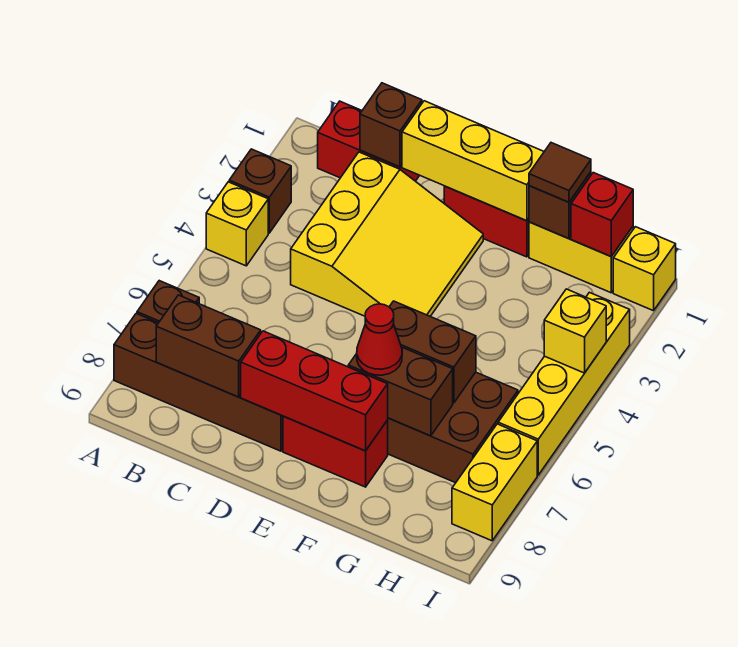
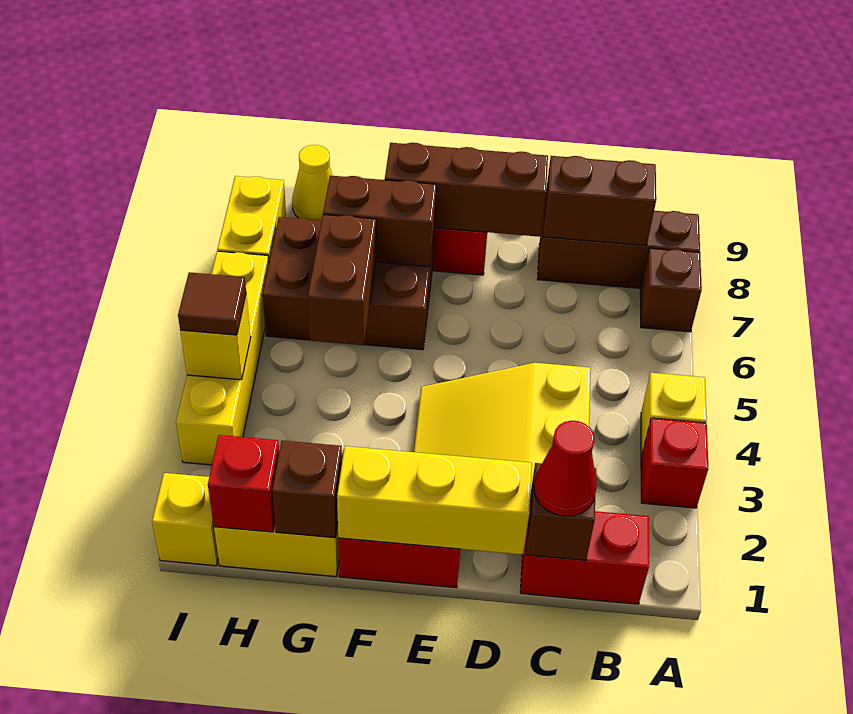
brown brick A3 level 1 -> red brick A3 level 1
brown brick A8:D8 level 1 -> brown brick A8:C8 level 1
red brick D8:F8 level 2 -> brown brick D8:F8 level 2
brown brick F6:G6 level 2 -> brown brick G5:G6 level 2
red cone F7 level 3 -> red cone C1 level 3
brown tile G1 level 3 -> brown tile I4 level 3
none -> yellow cone H9 level 1

